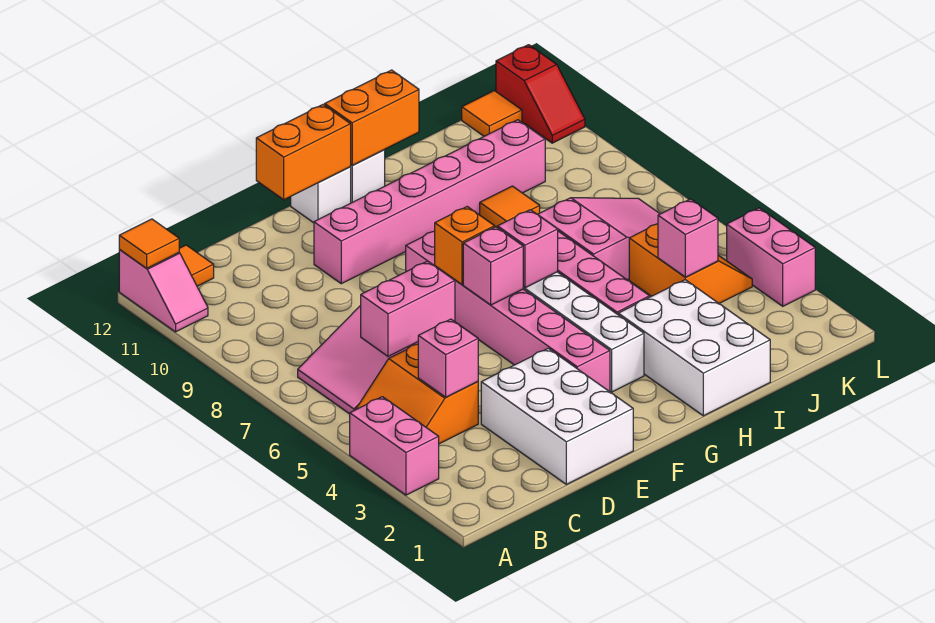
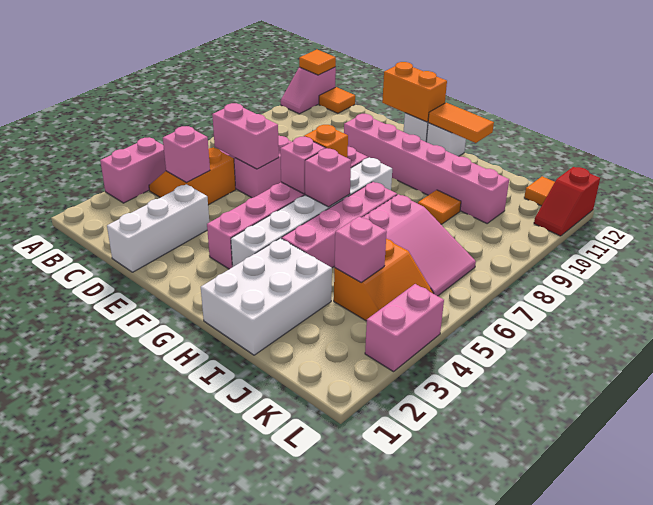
white brick D1:E3 level 1 -> white brick D1:D3 level 1
orange brick G12:H12 level 2 -> orange tile G12:H12 level 2

